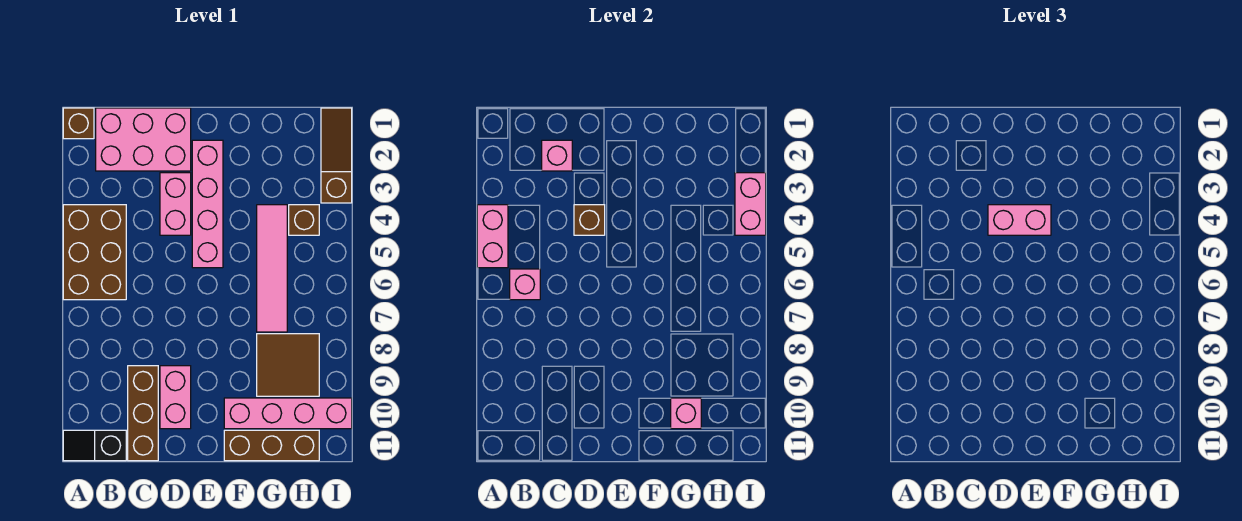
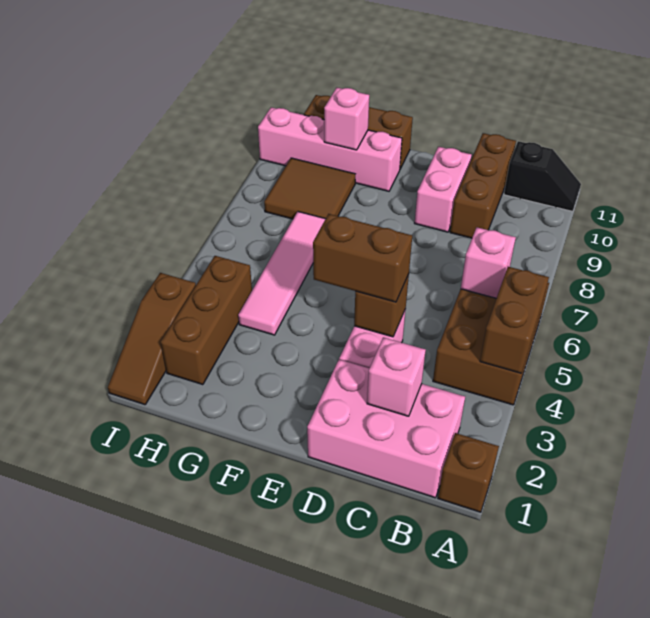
pink brick A4:A5 level 2 -> brown brick A4:A5 level 2
pink brick D4:E4 level 3 -> brown brick D4:E4 level 3
pink brick E2:E5 level 1 -> none
brown brick H4 level 1 -> brown brick H2:H4 level 1
pink brick I3:I4 level 2 -> none

